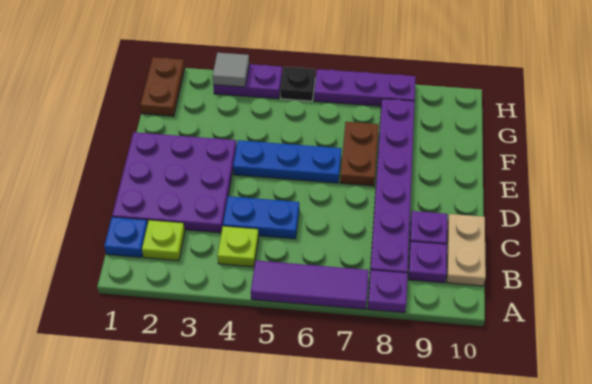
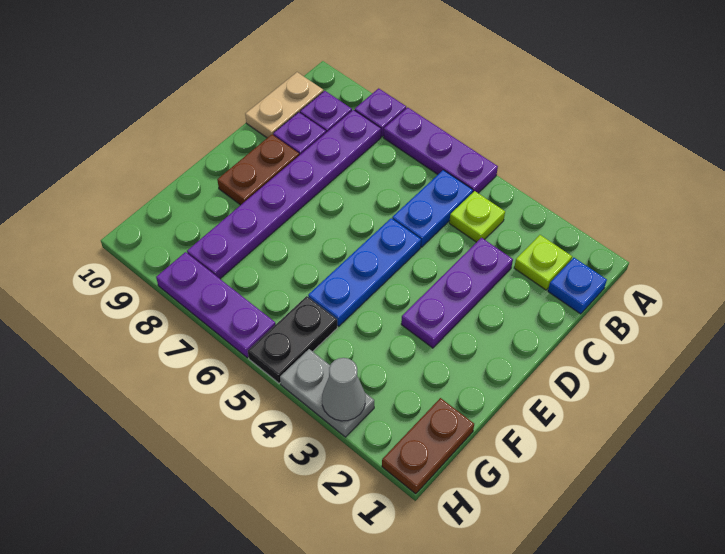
purple tile A5:A7 level 1 -> purple plate A5:A7 level 1
purple plate C1:E3 level 1 -> purple plate C3:E3 level 1
blue plate C4:C5 level 1 -> blue plate B5:C5 level 1
blue plate E4:E6 level 1 -> blue plate D5:F5 level 1
brown plate E7:F7 level 1 -> brown plate D9:E9 level 1
purple plate H3:H4 level 1 -> grey plate H3:H4 level 1
grey tile H3 level 2 -> grey cone H3 level 2
black plate H5 level 1 -> black plate G5:H5 level 1

